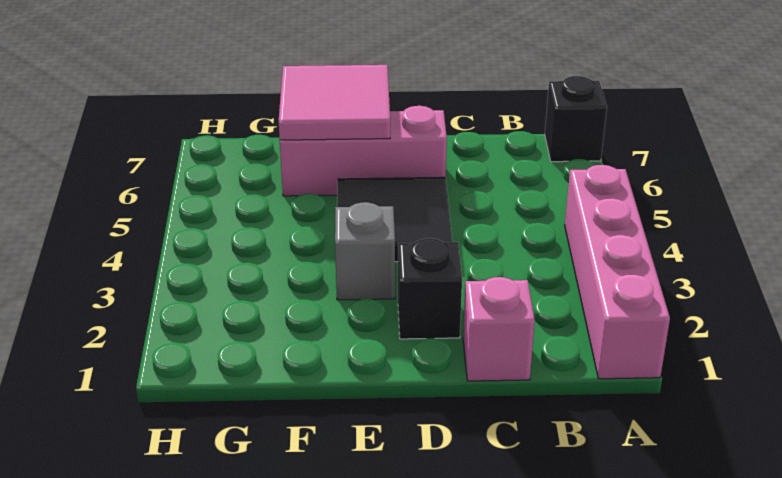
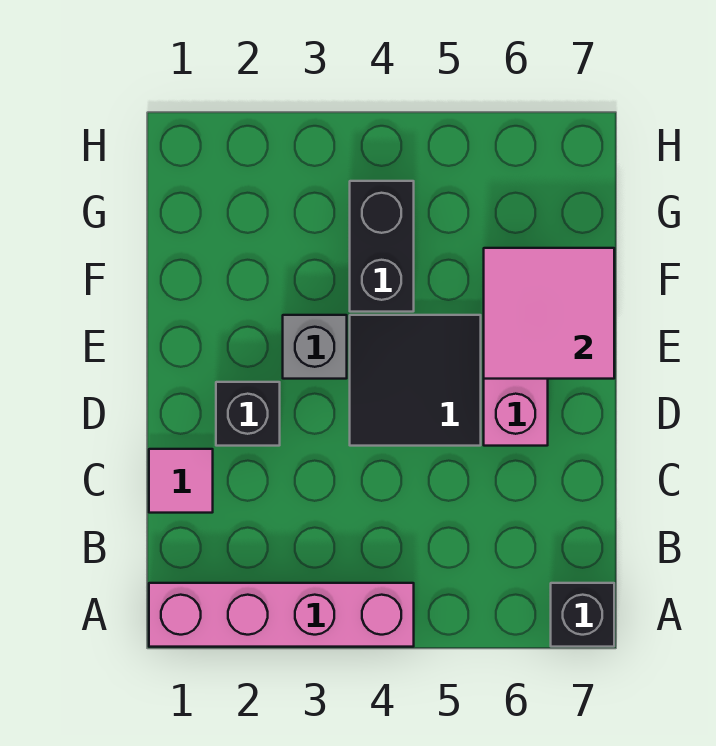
pink brick C1 level 1 -> pink tile C1 level 1
none -> black brick F4:G4 level 1

